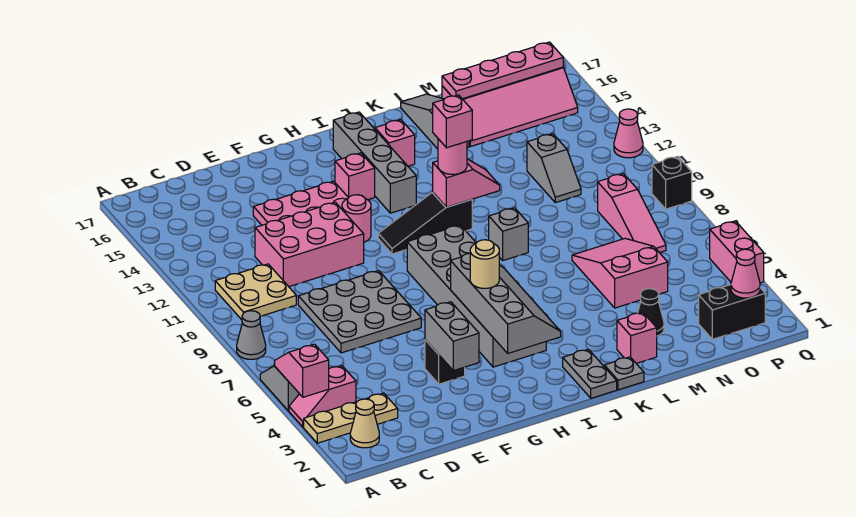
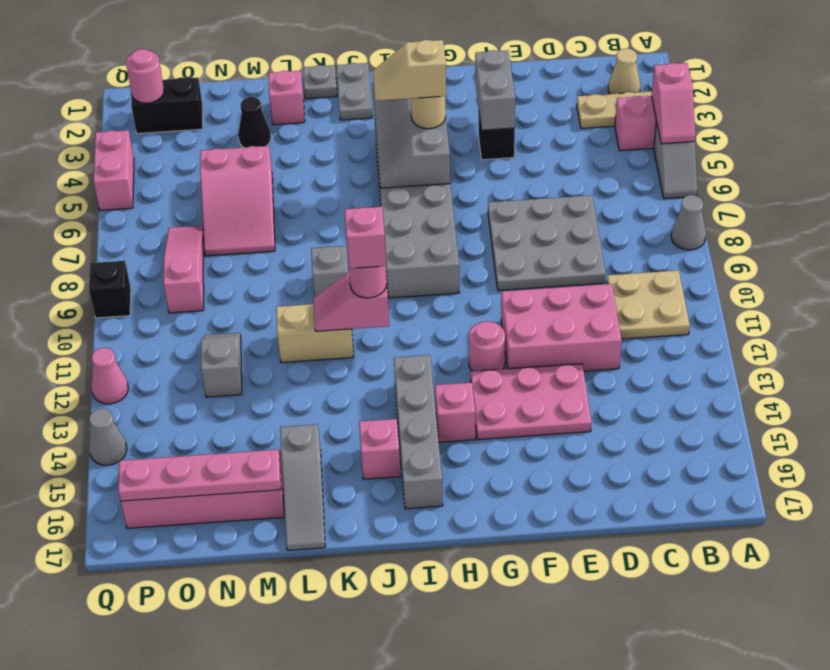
none -> tan slope H5:I5 level 4 top H
black slope H11:J11 level 1 top J -> none
none -> tan brick K11:L11 level 1
pink cone P2 level 2 -> pink round brick P2 level 2
none -> grey cone Q14 level 1

